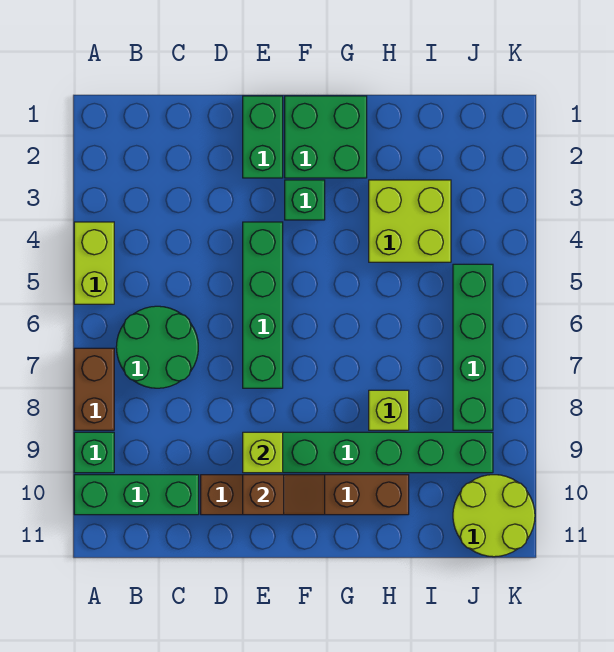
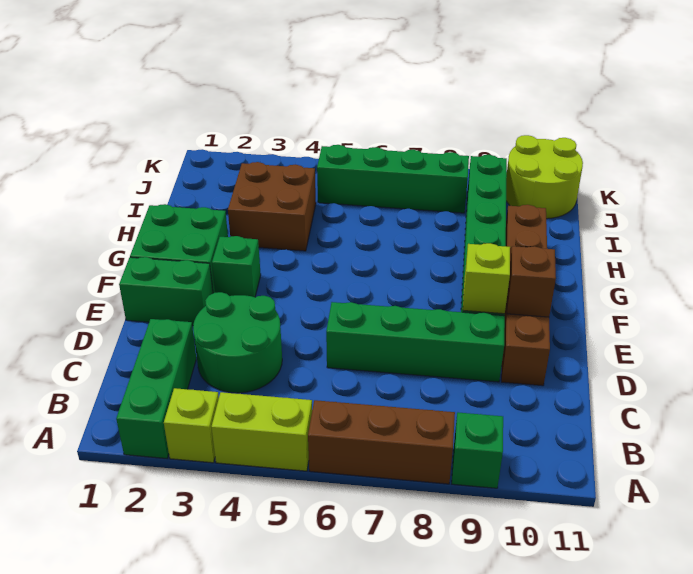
brown brick A7:A8 level 1 -> brown brick A6:A8 level 1
green brick A10:C10 level 1 -> green brick A2:C2 level 1
green round brick B6:C7 level 1 -> green round brick C3:D4 level 1
green brick E4:E7 level 1 -> green brick D6:D9 level 1
lime brick H3:I4 level 1 -> brown brick H3:I4 level 1
lime brick H8 level 1 -> lime brick A3 level 1

